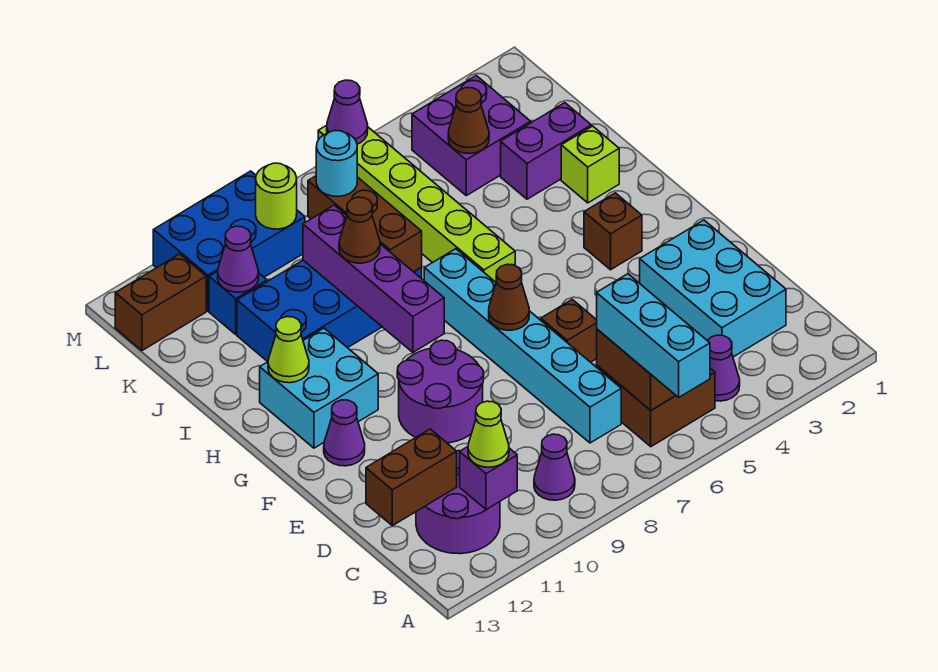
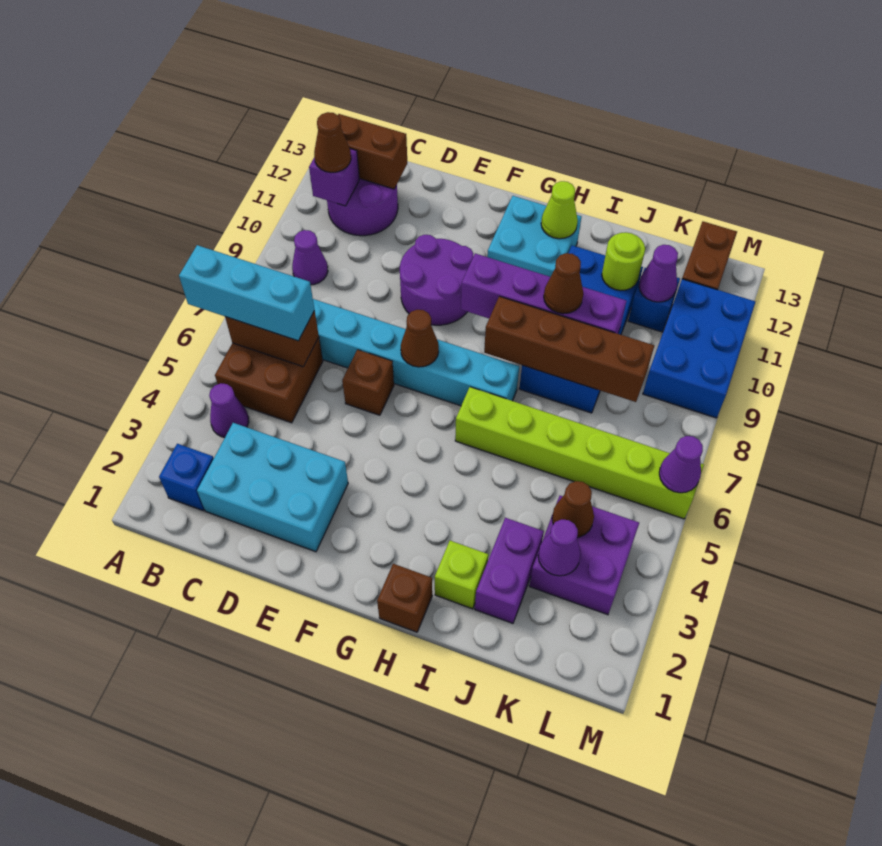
none -> blue brick B2 level 1
lime cone B11 level 3 -> brown cone B11 level 3
brown brick C12:C13 level 2 -> brown brick B12:C12 level 2
purple cone F12 level 1 -> purple cone K3 level 2
brown brick G3 level 1 -> brown brick H1 level 1
brown brick I8:K8 level 2 -> brown brick H8:K8 level 2
cyan round brick K8 level 3 -> none
lime round brick L9 level 2 -> lime round brick J11 level 2

